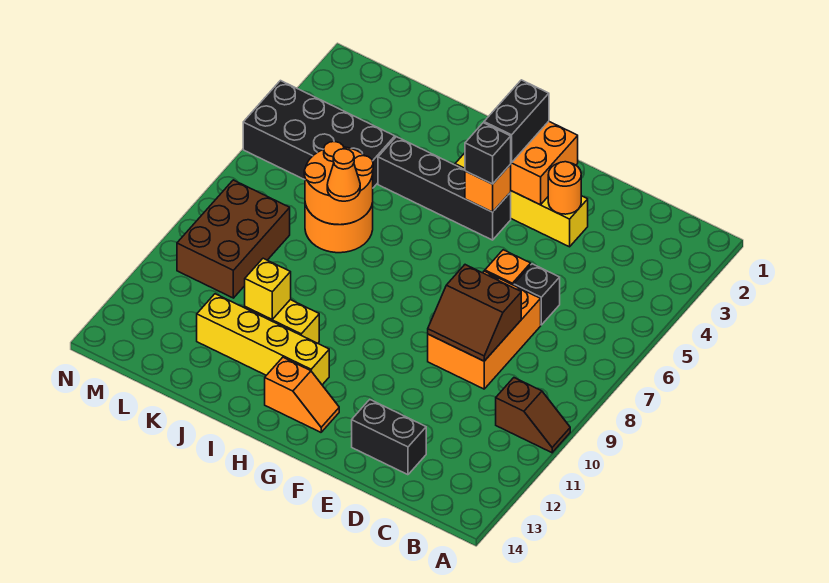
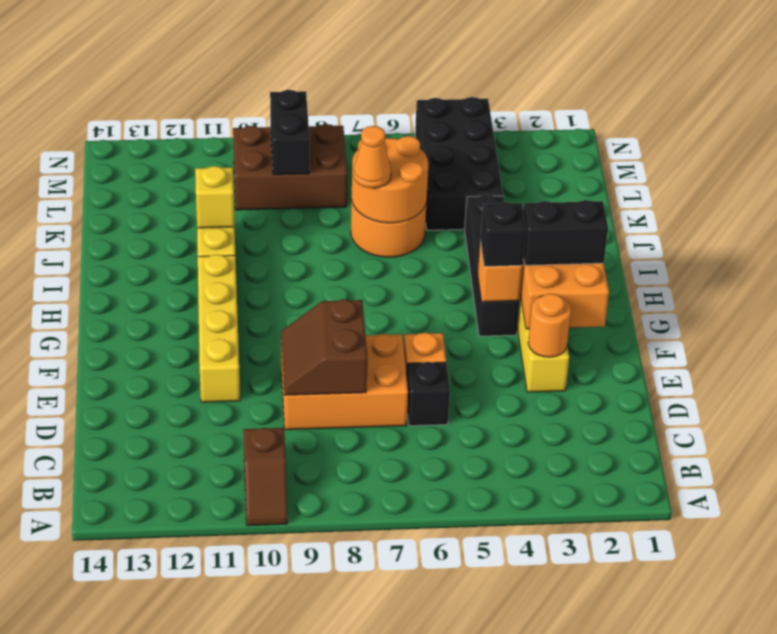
black brick D13:E13 level 1 -> black brick L9:M9 level 2
orange slope G13:H13 level 1 top H -> none
yellow brick H12:K12 level 1 -> yellow brick E11:H11 level 1

